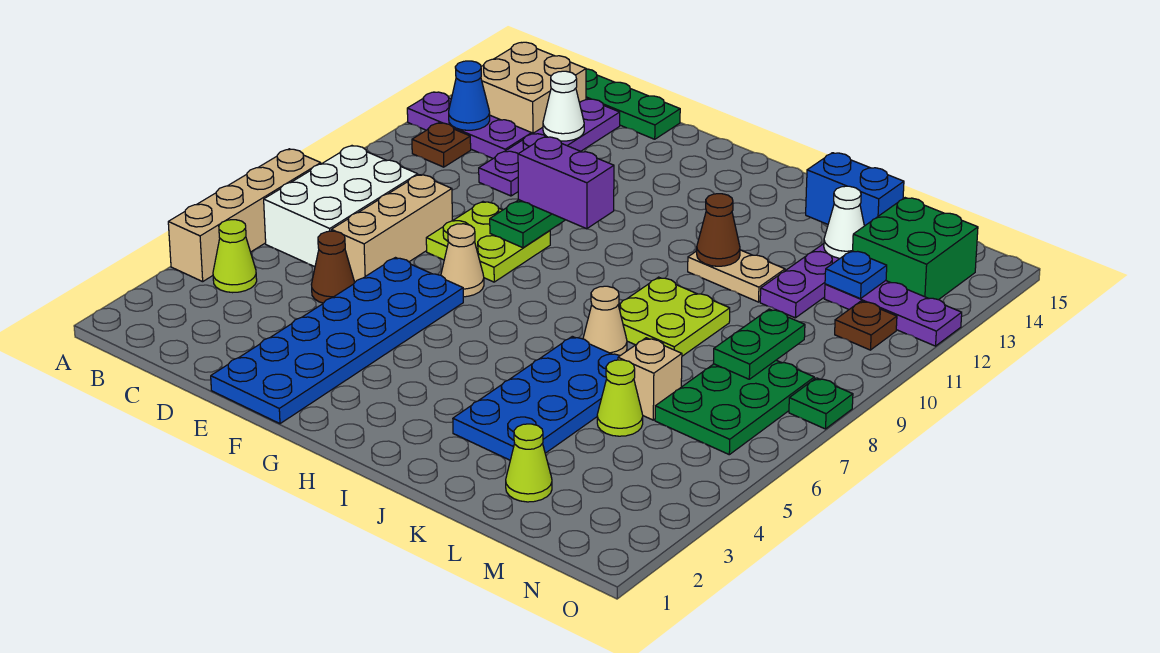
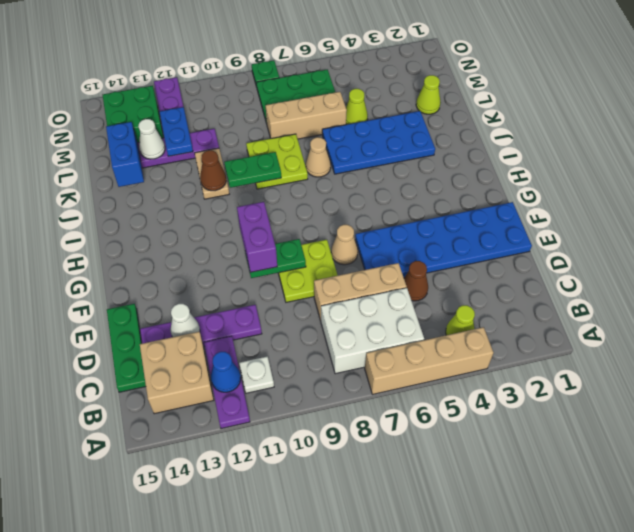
brown plate B11 level 1 -> white plate B11 level 1
tan brick L6 level 1 -> tan brick L6:L8 level 1
green plate M8:M9 level 2 -> green plate J9:J10 level 2
blue plate M12 level 2 -> blue plate L12:M12 level 2
brown plate N11 level 1 -> none

